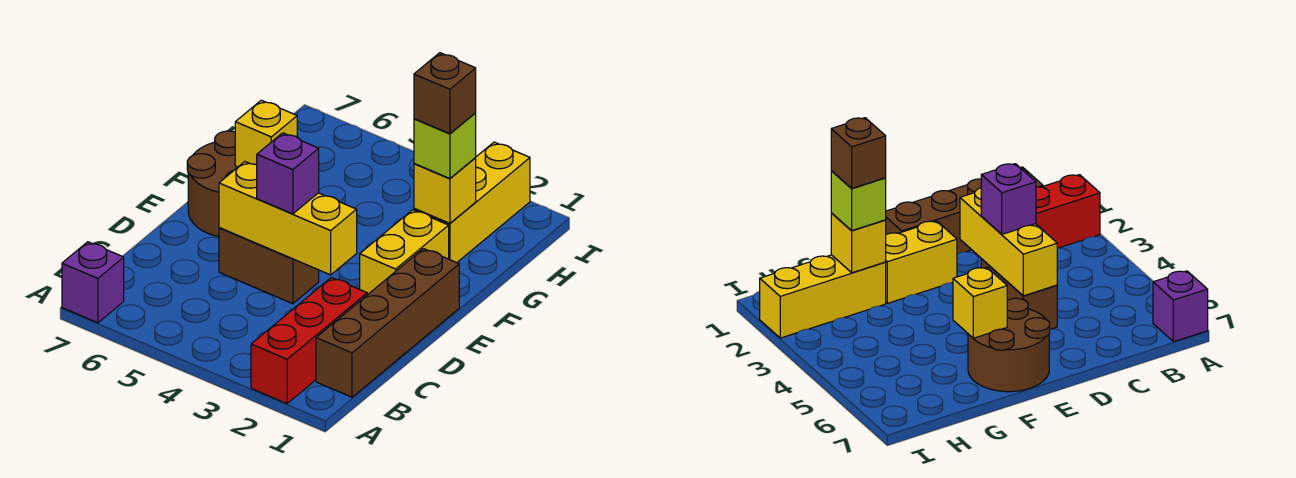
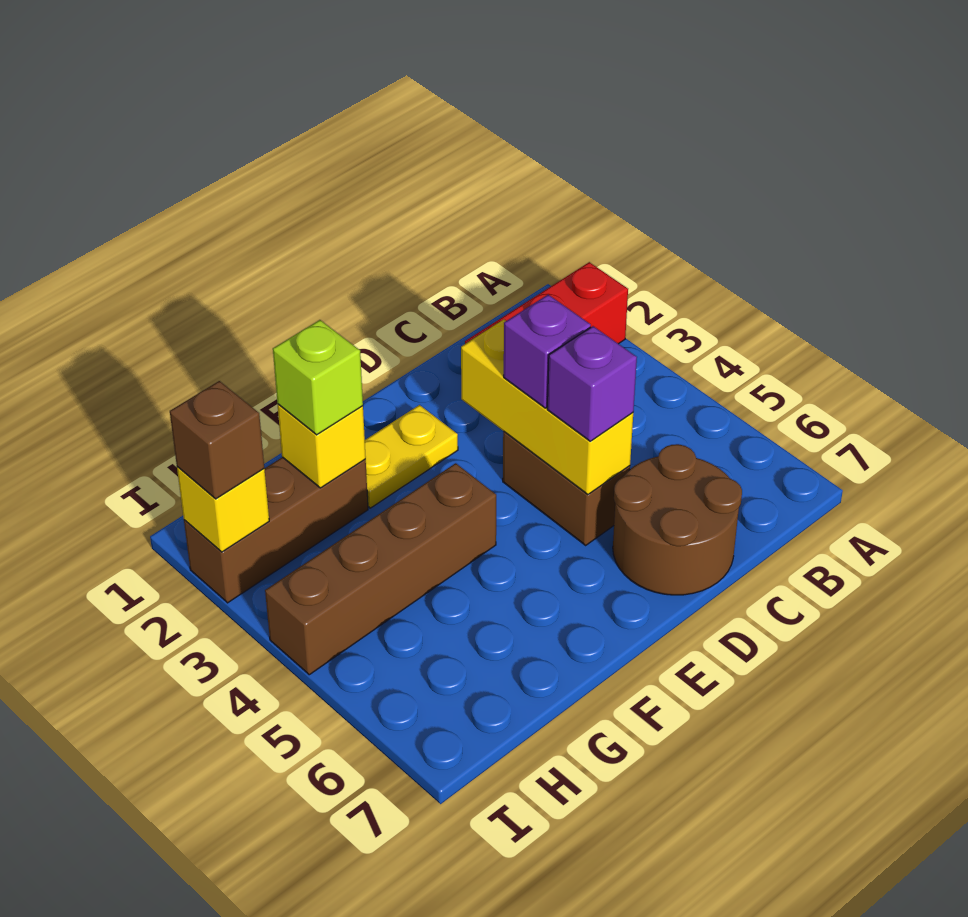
purple brick A7 level 1 -> purple brick D5 level 3
brown brick B1:E1 level 1 -> brown brick F4:I4 level 1
yellow brick E2:F2 level 1 -> yellow plate E2:F2 level 1
brown round brick E6:F7 level 1 -> brown round brick C6:D7 level 1
yellow brick F6 level 2 -> yellow brick I2 level 2
yellow brick G2:I2 level 1 -> brown brick G2:I2 level 1
brown brick G2 level 4 -> brown brick I2 level 3

